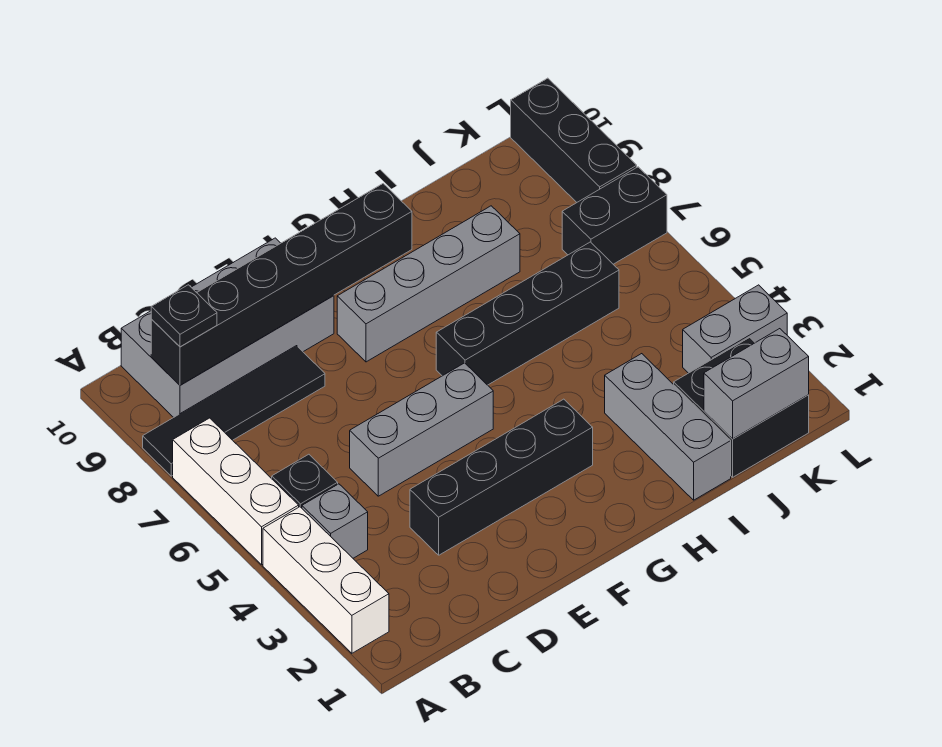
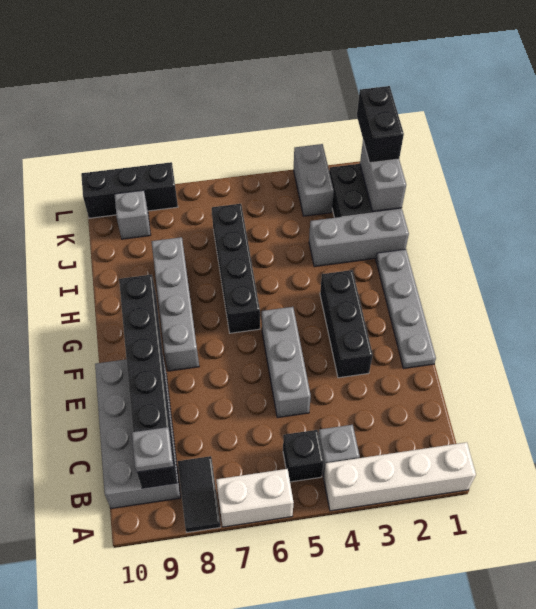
white brick A2:A4 level 1 -> white brick A1:A4 level 1
white brick A5:A7 level 1 -> white brick A6:A7 level 1
black tile A8:D8 level 1 -> black tile A8:B8 level 1
black plate B9 level 3 -> grey plate B9 level 3
black brick D3:G3 level 1 -> black brick E3:G3 level 1
none -> grey plate E1:H1 level 1
black brick K7:L7 level 1 -> black brick K1:L1 level 3
none -> grey brick K9 level 1

